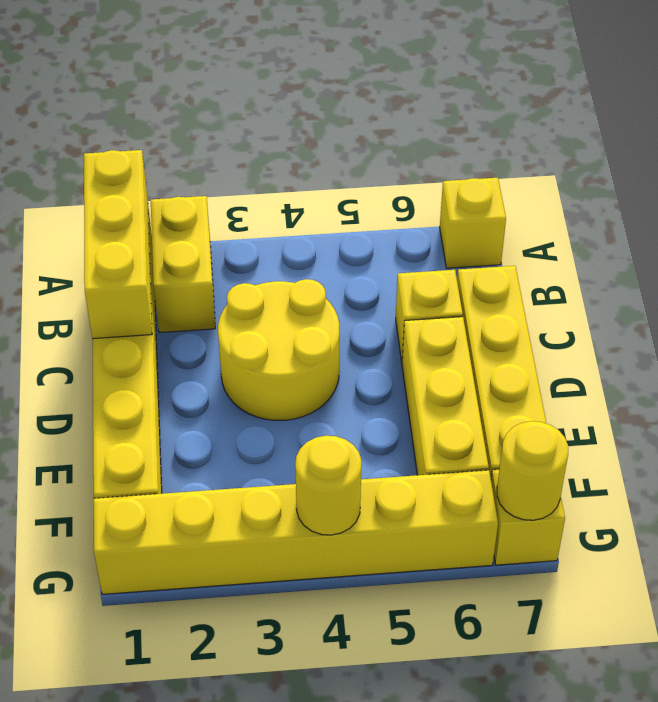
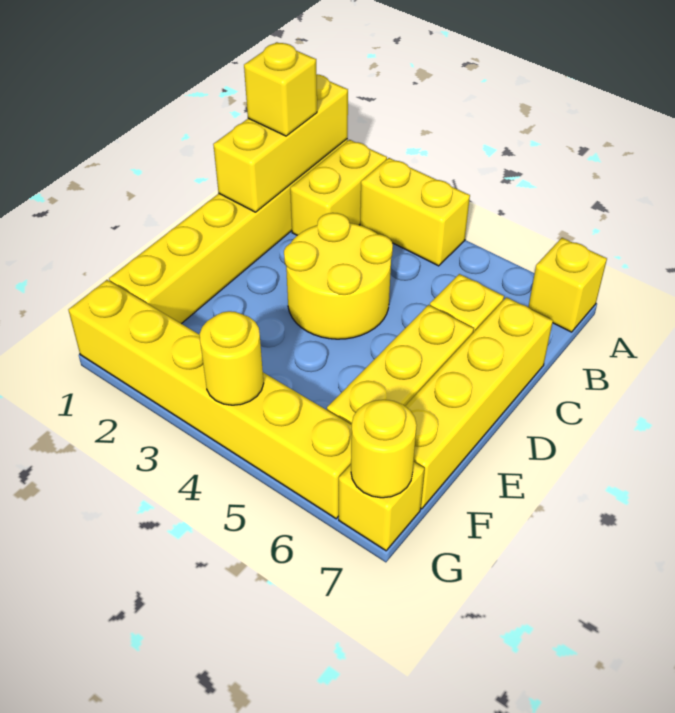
none -> yellow brick A3:A4 level 1
none -> yellow brick B1 level 3

